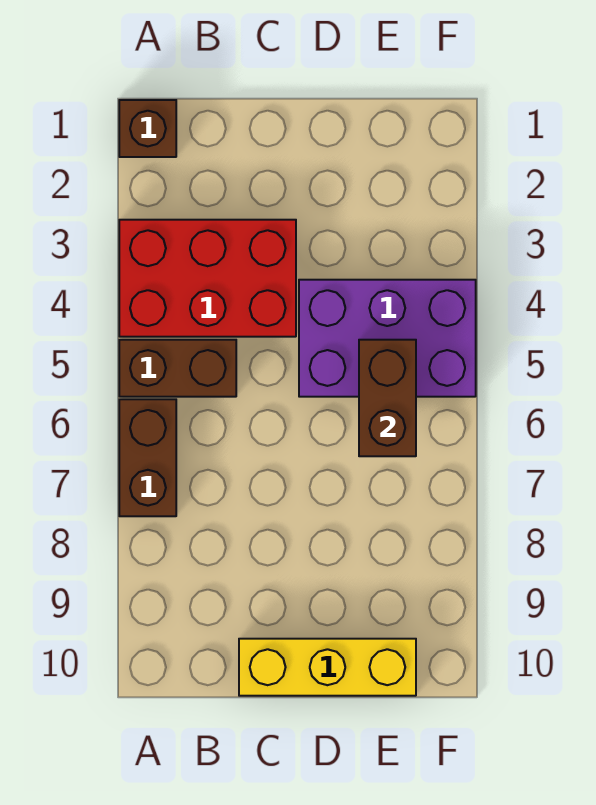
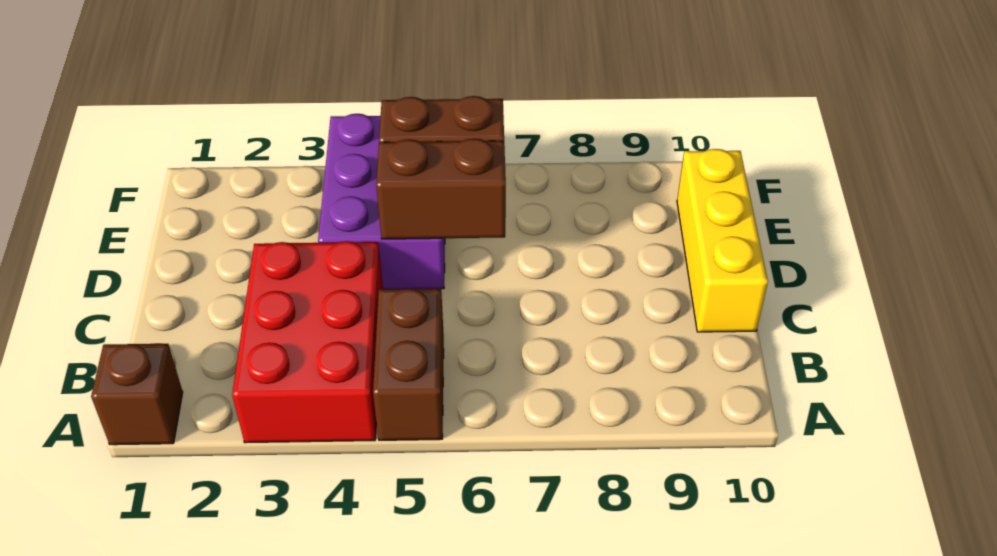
brown brick A6:A7 level 1 -> brown brick D5:D6 level 2

